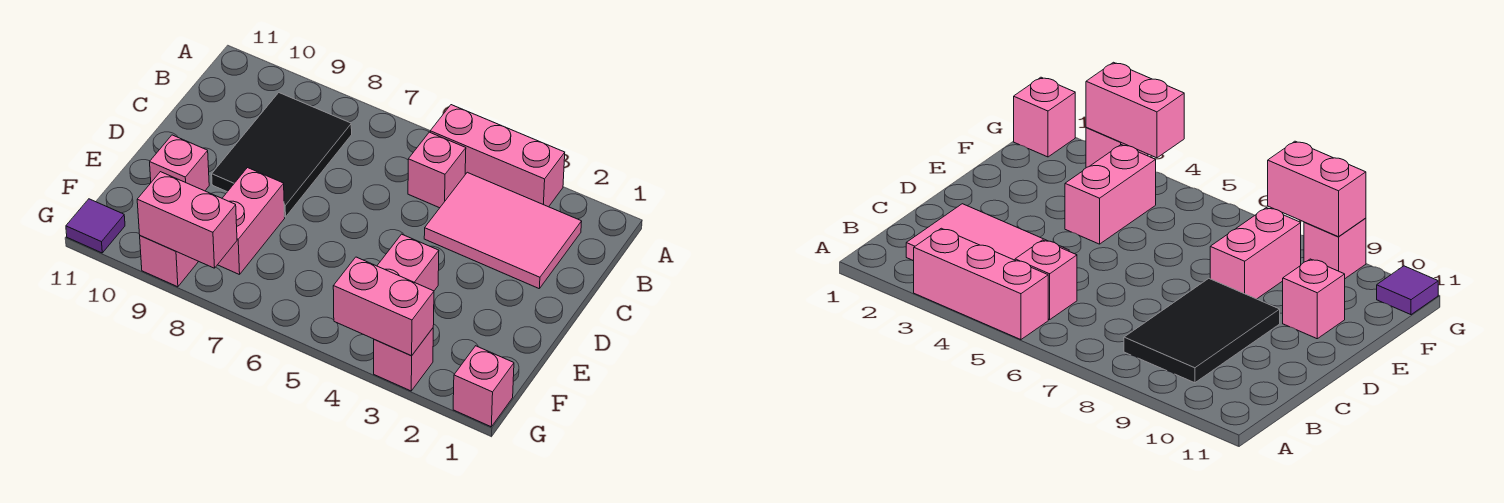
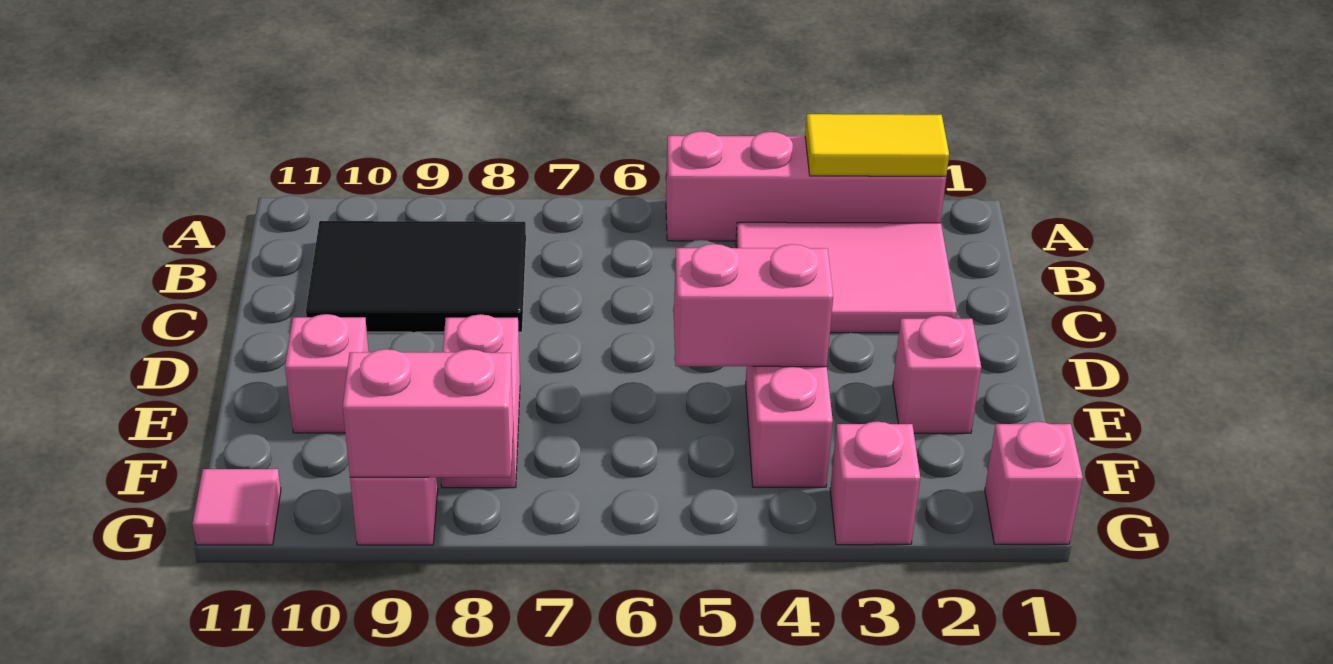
none -> yellow tile A2:A3 level 2
pink brick A3:A5 level 1 -> pink brick A2:A5 level 1
pink brick B5 level 1 -> pink brick E2 level 1
black tile B8:D9 level 1 -> black tile B8:C10 level 1
pink brick G3:G4 level 2 -> pink brick E4:E5 level 2
purple tile G11 level 1 -> pink tile G11 level 1

